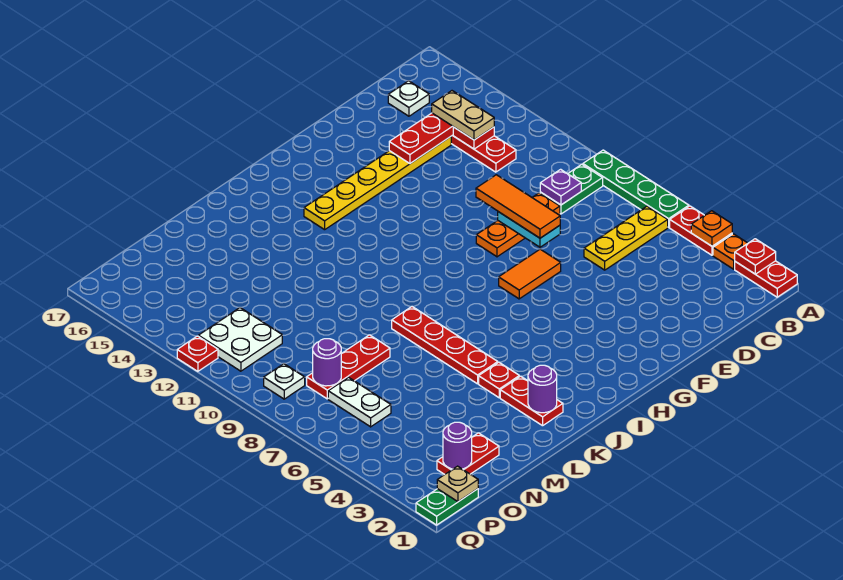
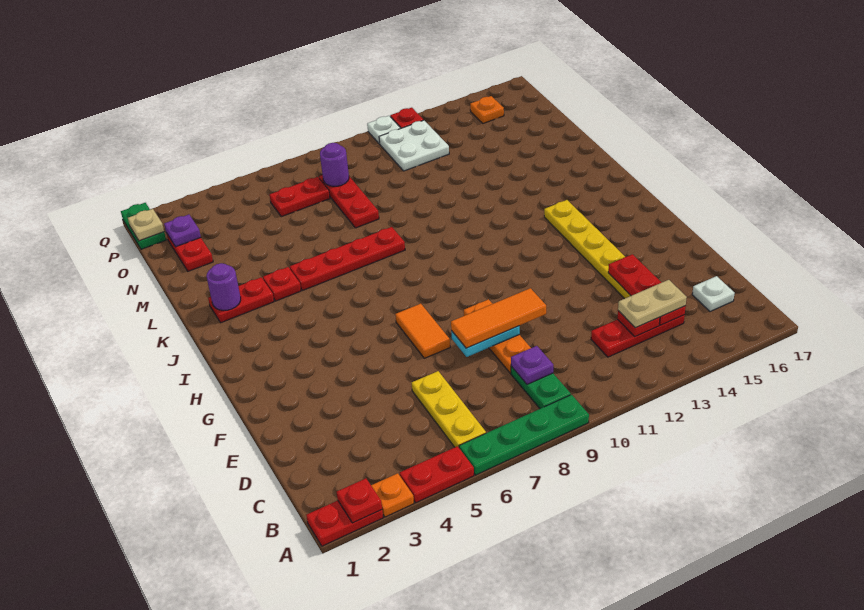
orange plate A4 level 2 -> orange plate P15 level 1
purple round brick O2 level 2 -> purple plate O2 level 2
white plate O6:O7 level 1 -> red plate O6:O7 level 1
white plate P9 level 1 -> white plate Q11 level 1

